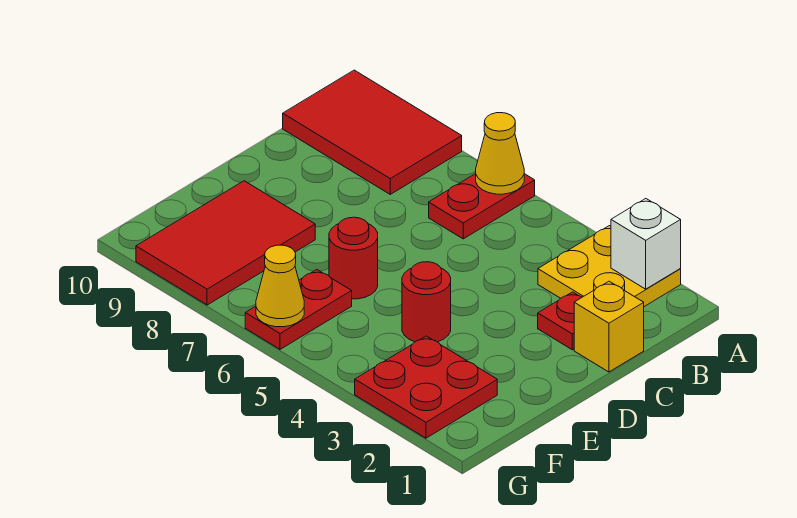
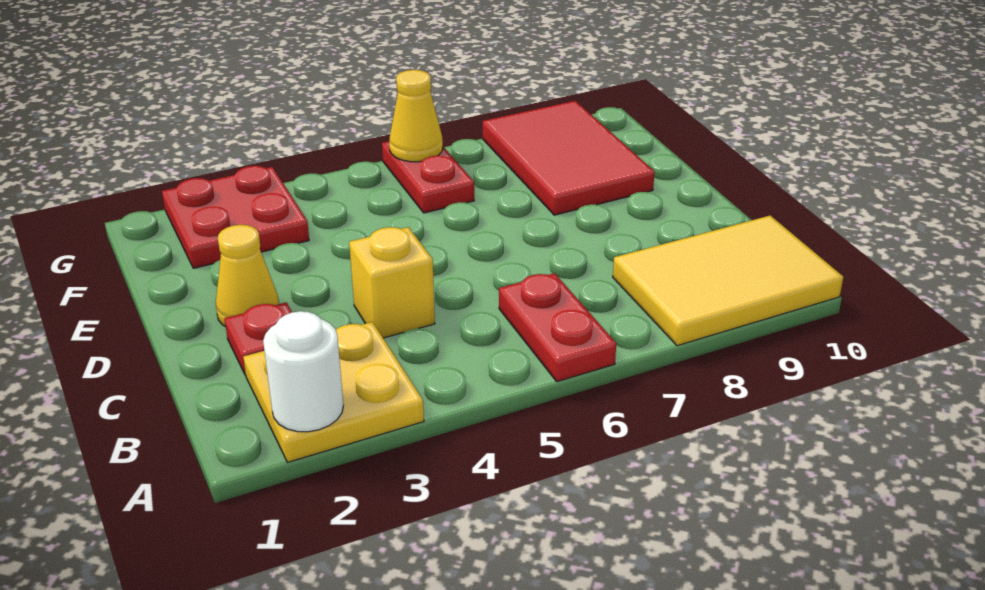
white brick A2 level 2 -> white round brick A2 level 2
yellow cone A6 level 2 -> yellow cone D2 level 1
red tile A8:B10 level 1 -> yellow tile A8:B10 level 1
yellow brick C1 level 1 -> yellow brick C4 level 1
red round brick E4 level 1 -> none
red round brick E6 level 1 -> none

